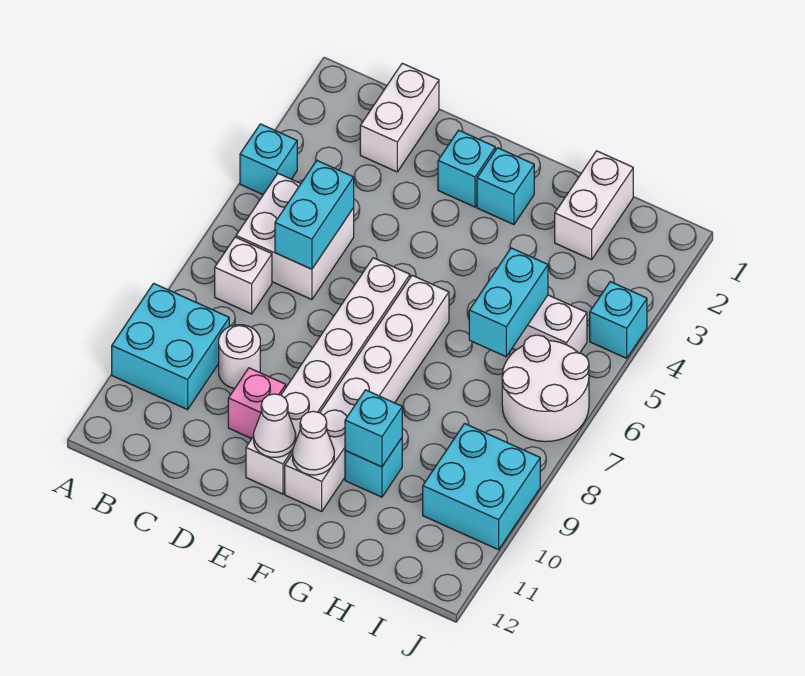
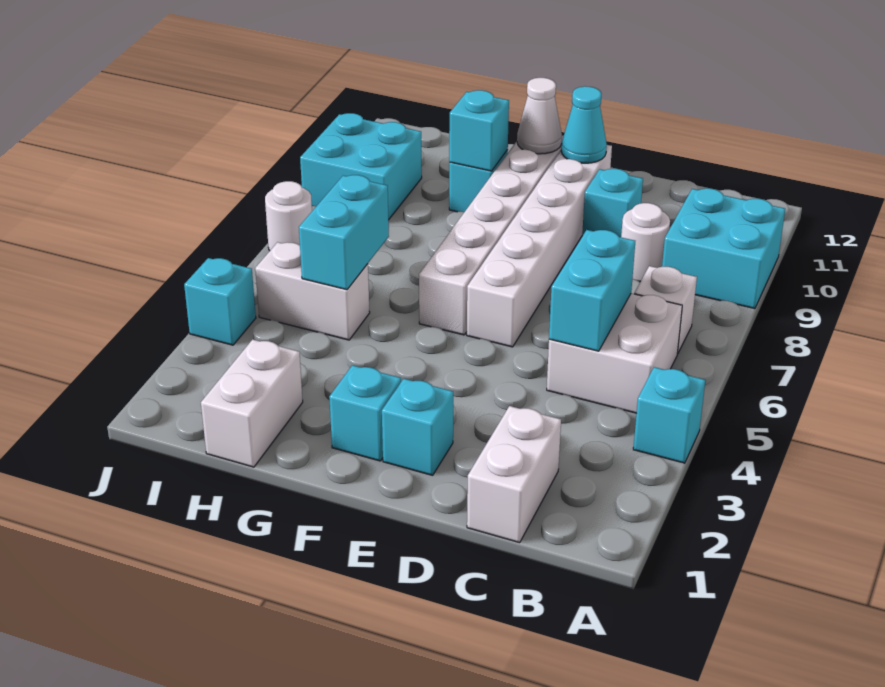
pink brick D10 level 1 -> cyan brick D10 level 1
white cone E11 level 2 -> cyan cone E11 level 2
white round brick I6:J7 level 1 -> white round brick J7 level 1

